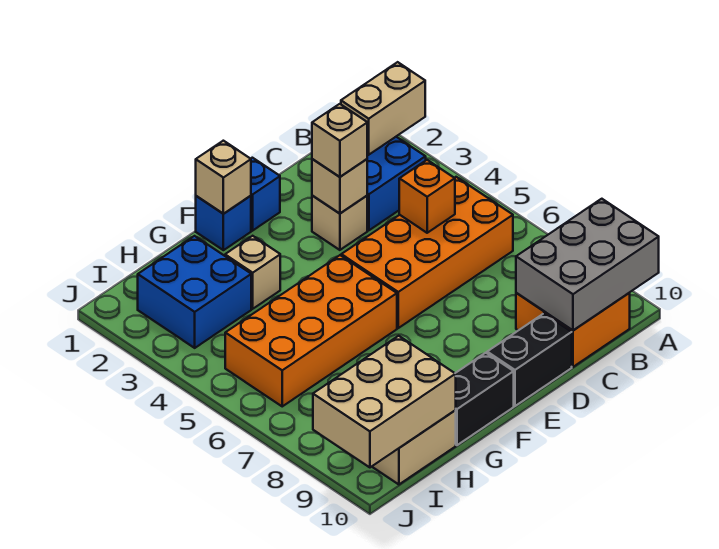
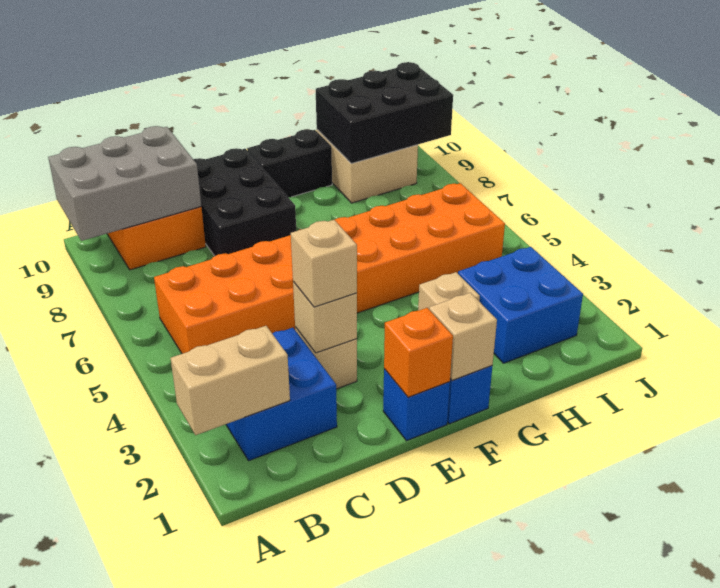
orange brick C5 level 2 -> orange brick E1 level 2
black brick D10:E10 level 1 -> black brick D8:E10 level 1
tan brick H9:J10 level 2 -> black brick H9:J10 level 2

